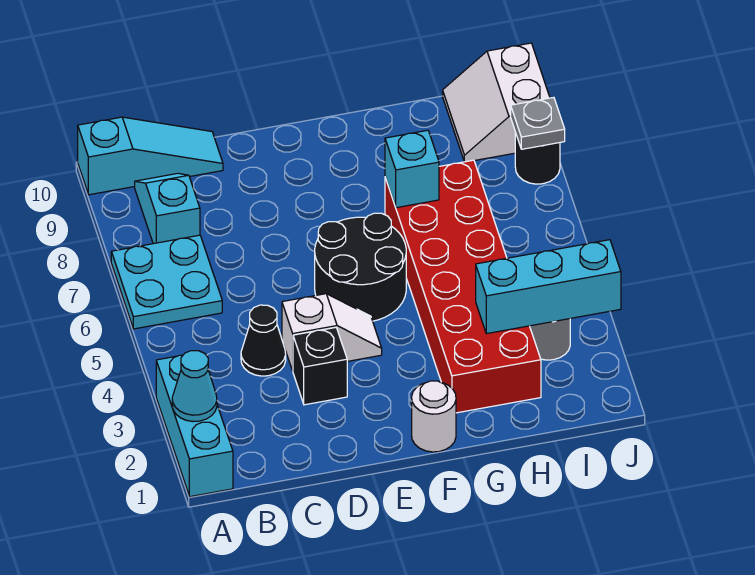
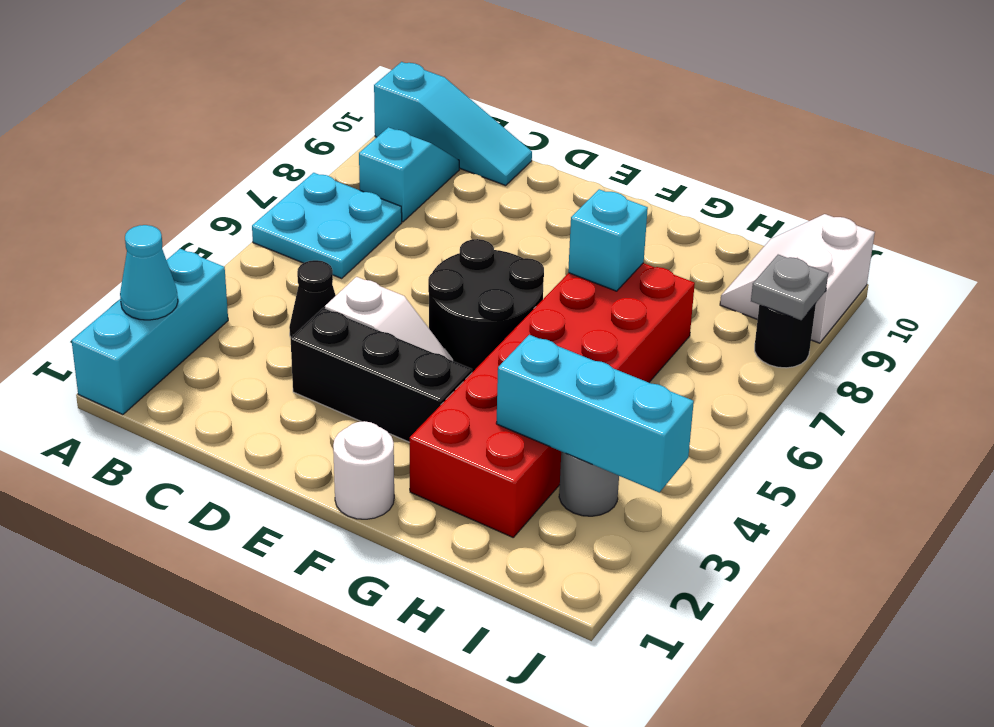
black brick D3 level 1 -> black brick D3:F3 level 1

